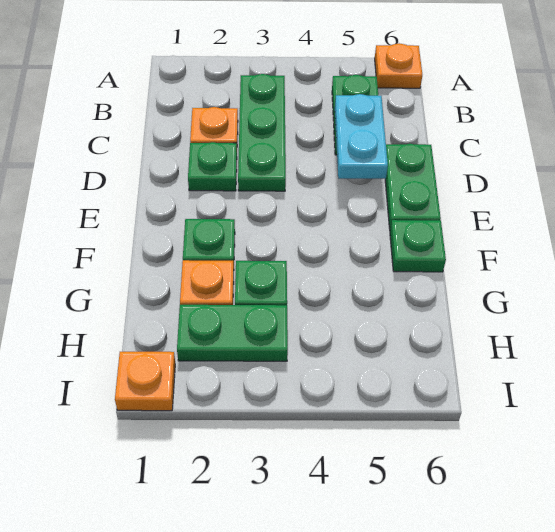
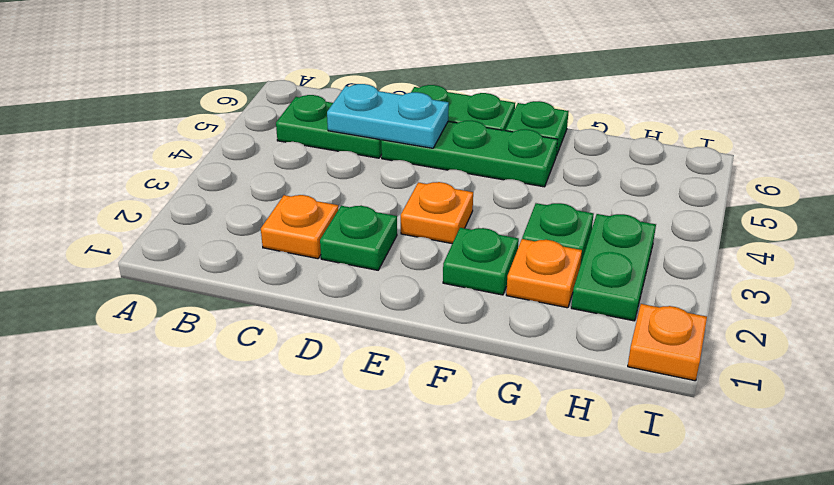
orange plate A6 level 1 -> orange plate E3 level 1
green plate B3:D3 level 1 -> green plate D5:F5 level 1

